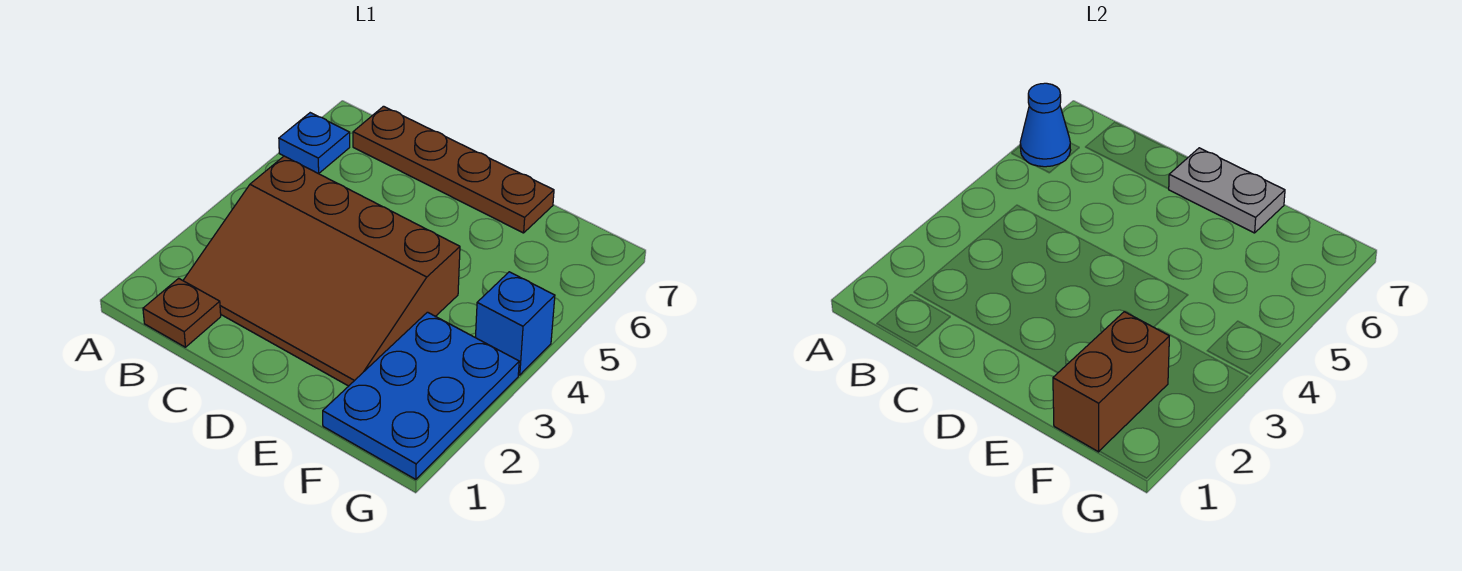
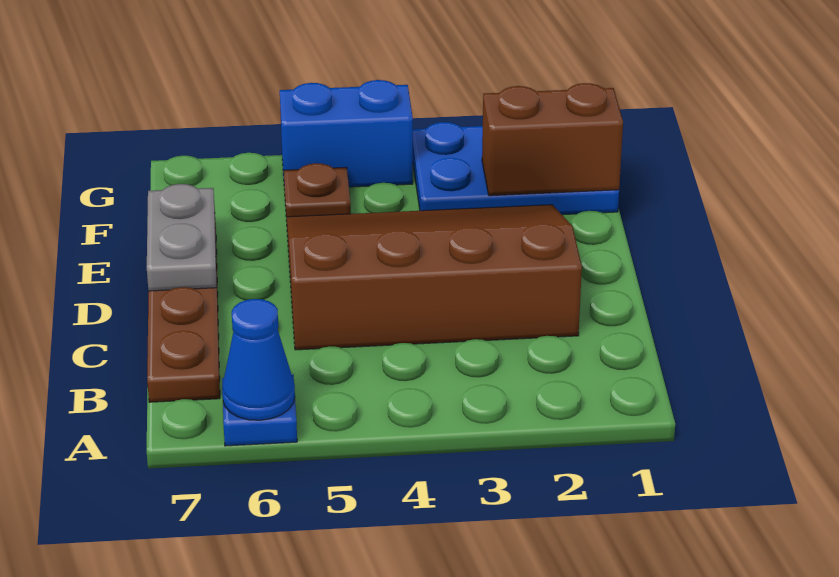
brown plate B1 level 1 -> brown plate F5 level 1
brown slope B2:E4 level 1 top 4 -> brown slope C2:E5 level 1 top C
blue brick G4 level 1 -> blue brick G4:G5 level 1

